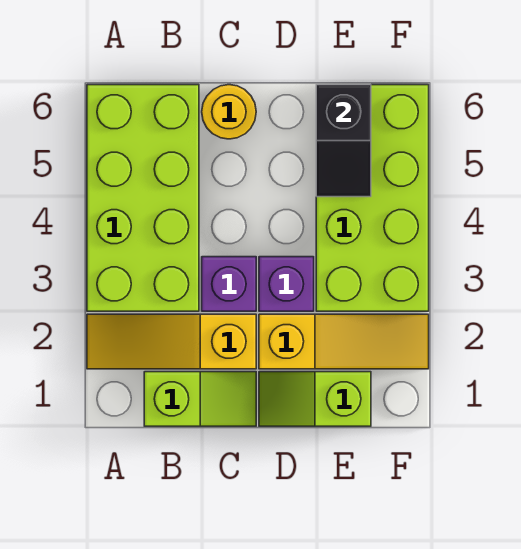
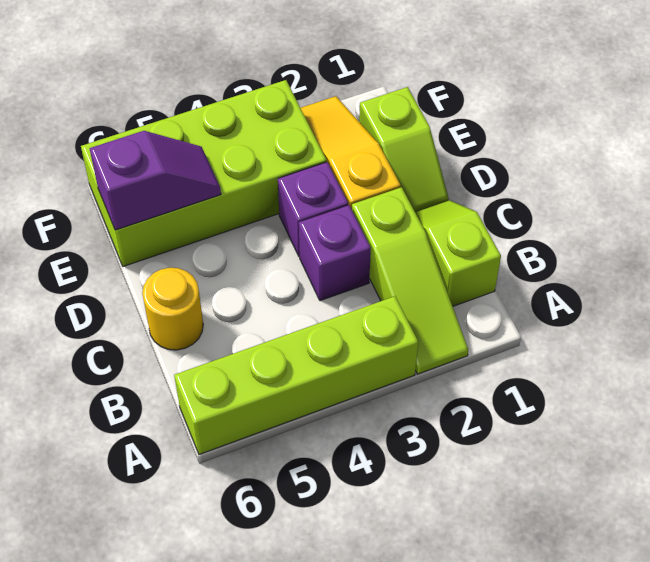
yellow slope A2:C2 level 1 top C -> lime slope A2:C2 level 1 top C
lime brick A3:B6 level 1 -> lime brick A3:A6 level 1
black slope E5:E6 level 2 top 6 -> purple slope E5:E6 level 2 top 6

